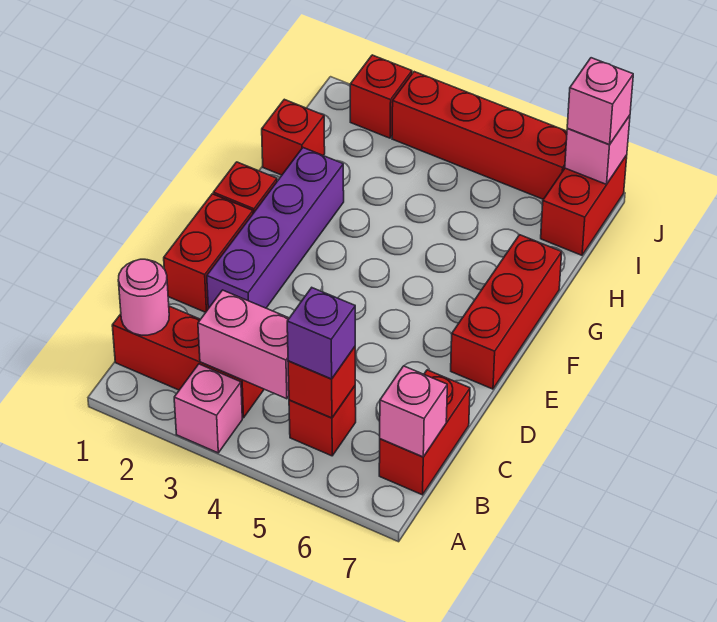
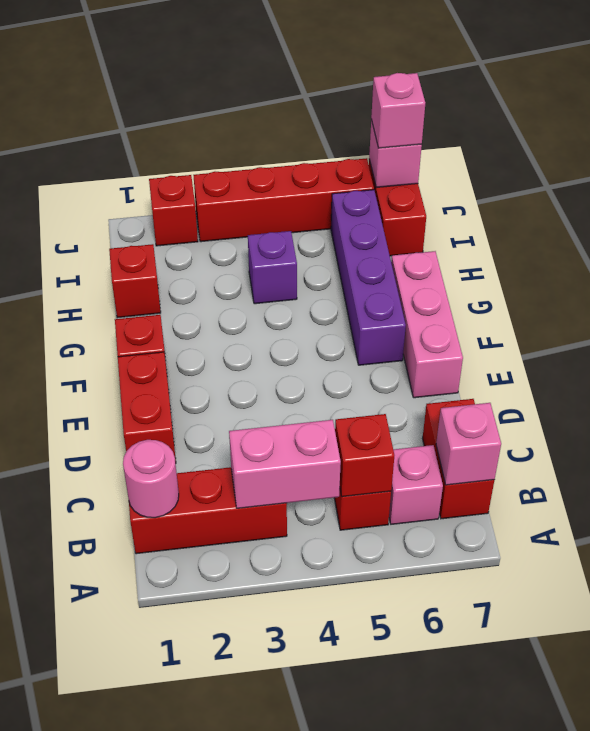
pink brick A3 level 1 -> pink brick B6 level 1
purple brick B5 level 3 -> purple brick H4 level 1
purple brick D2:G2 level 1 -> purple brick F6:I6 level 1
red brick E7:G7 level 1 -> pink brick E7:G7 level 1

